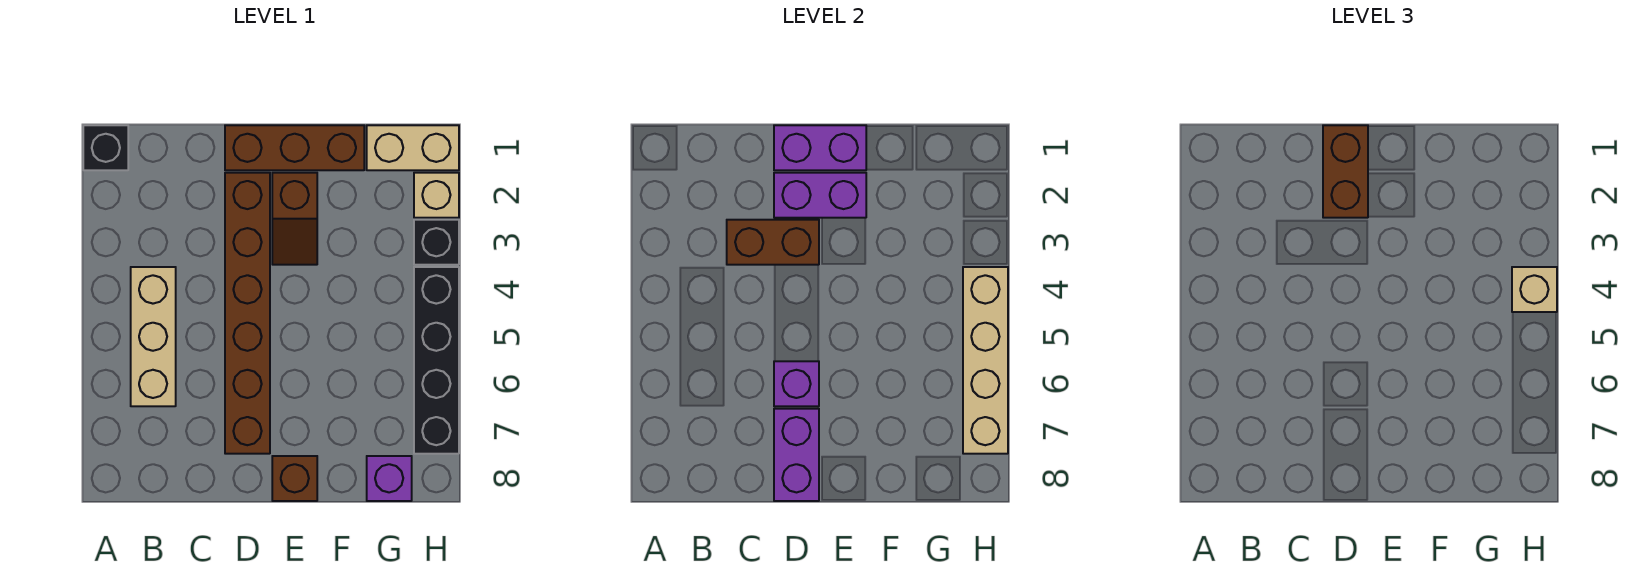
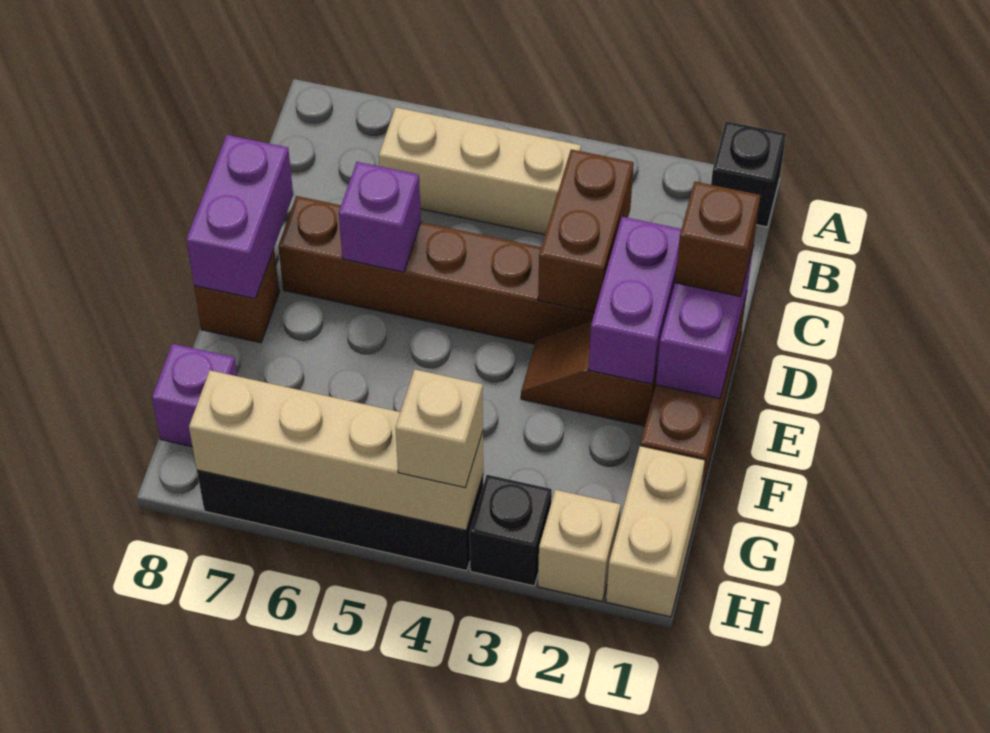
brown brick D1:D2 level 3 -> brown brick D1 level 3
purple brick D7:D8 level 2 -> purple brick D8:E8 level 2

